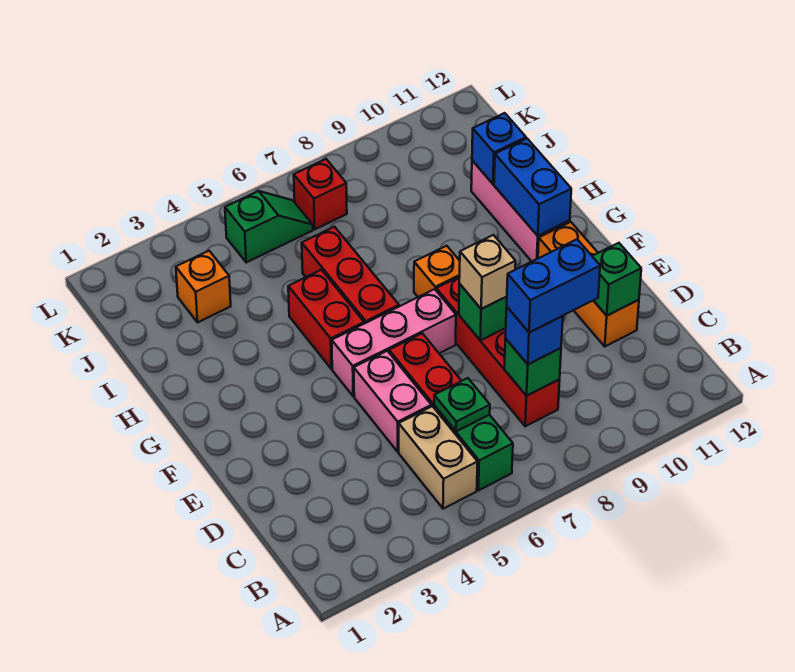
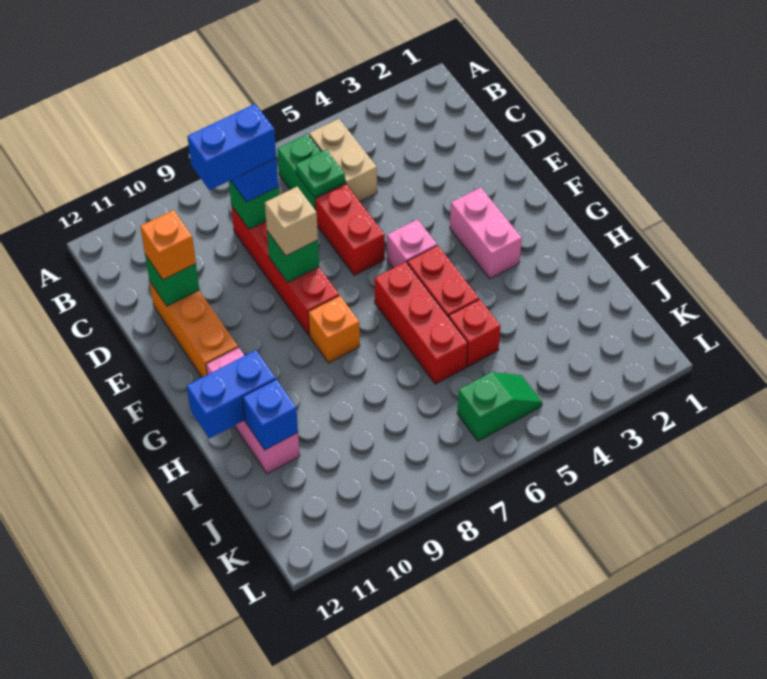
pink brick D5:E5 level 1 -> pink brick F3:G3 level 1
pink brick F5:F7 level 1 -> pink brick F5 level 1
blue brick G11:H11 level 2 -> blue brick H11:H12 level 2
orange brick J3 level 1 -> orange brick D11 level 3
green slope K5:K6 level 1 top 5 -> green slope K5:K6 level 1 top 6
red brick K7 level 1 -> red brick I5 level 1

